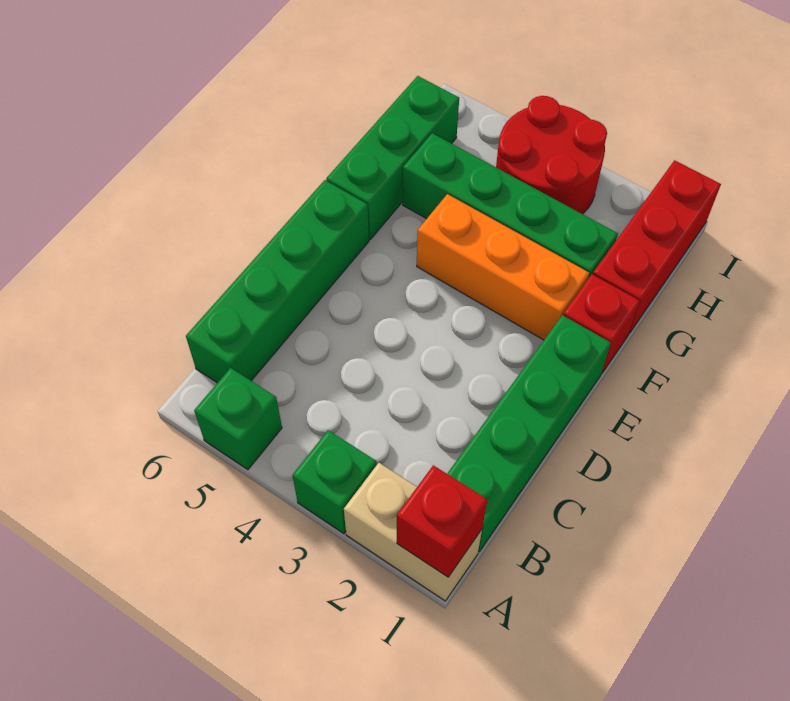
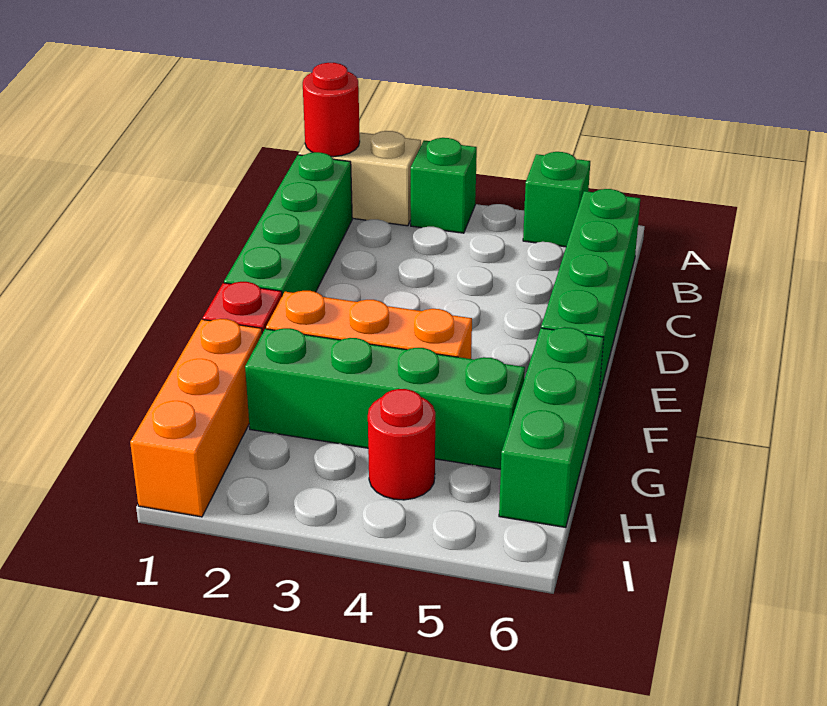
red brick A1 level 2 -> red round brick A1 level 2
red brick G1:I1 level 1 -> orange brick G1:I1 level 1
red round brick H3:I4 level 1 -> red round brick H4 level 1

